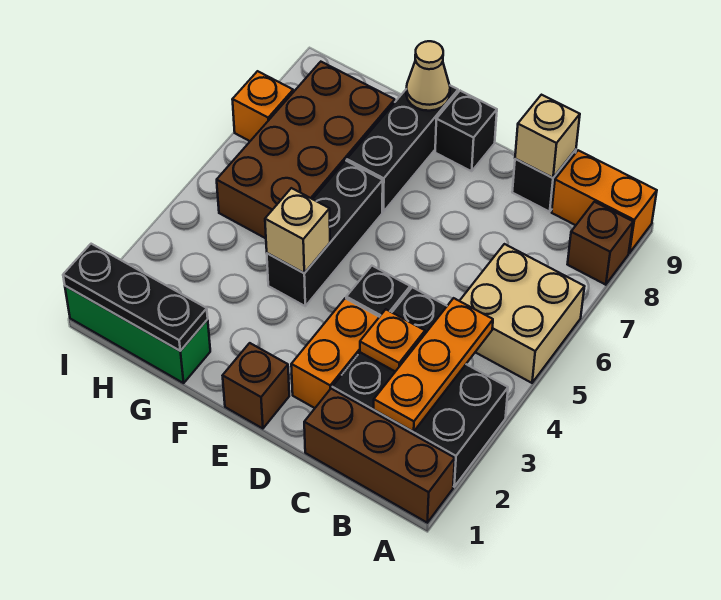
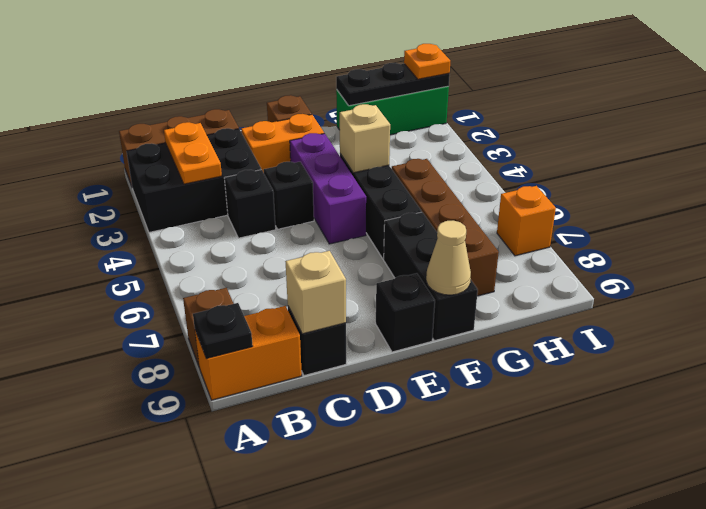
tan brick A5:B6 level 1 -> none
none -> black plate A9 level 2
orange plate B2:B4 level 2 -> orange plate B2:B3 level 2
orange plate C3 level 2 -> orange plate I1 level 3
orange brick D2:D3 level 1 -> orange brick D2:E2 level 1
none -> purple brick E3:E5 level 1
brown brick G5:H8 level 1 -> brown brick G5:G8 level 1

